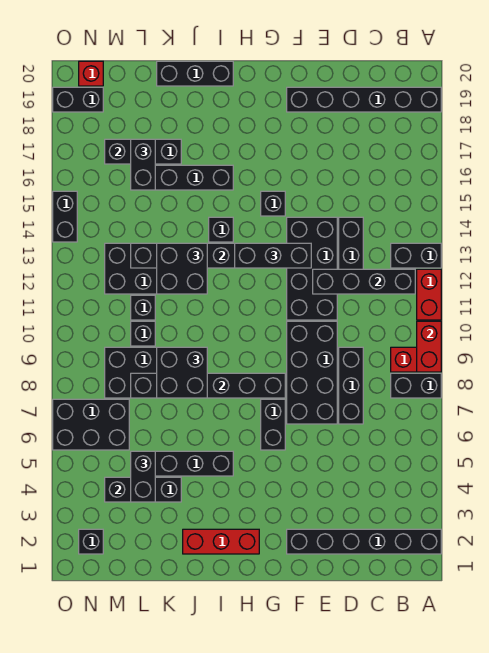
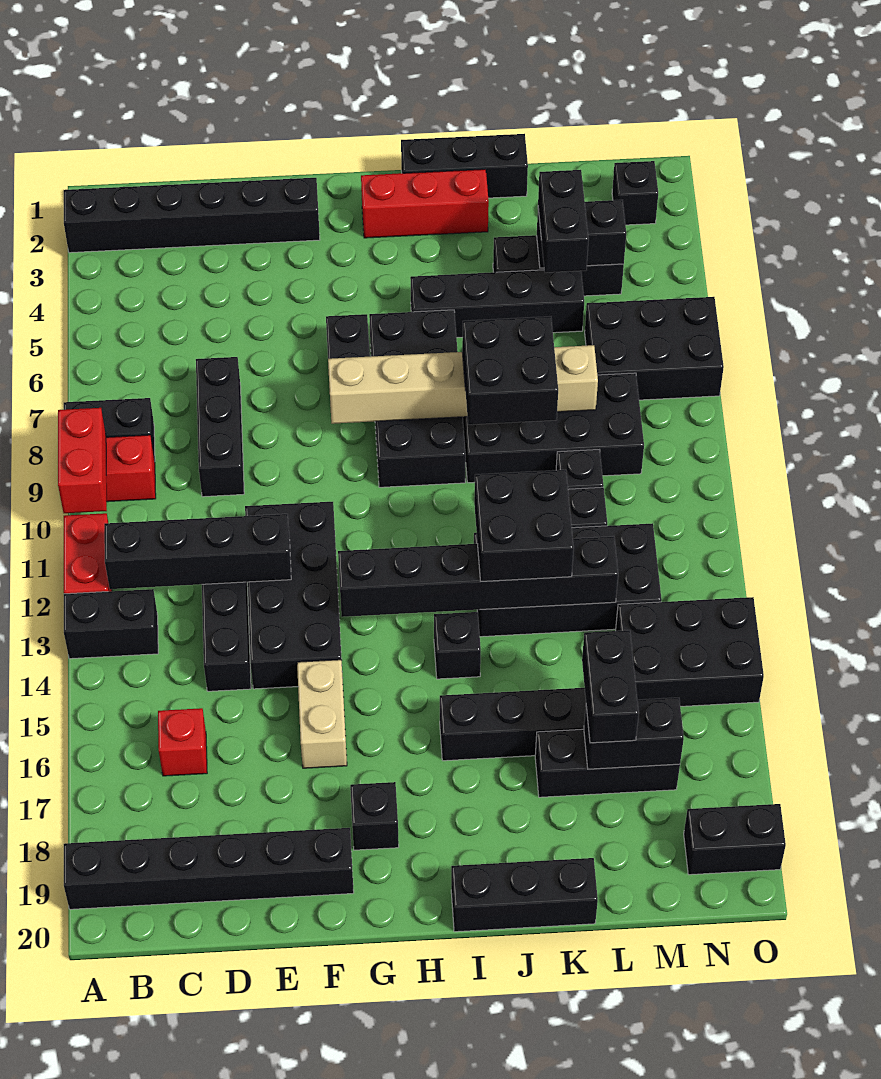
black brick E7:F10 level 1 -> black brick H6:I9 level 1
black brick F13:H13 level 3 -> black brick I1:K1 level 1
none -> tan brick F15:F16 level 1
black brick G8:L8 level 2 -> tan brick G8:L8 level 2
black brick G15 level 1 -> black brick G18 level 1
red brick N20 level 1 -> red brick C16 level 1
black brick O14:O15 level 1 -> black brick M14:O15 level 1

